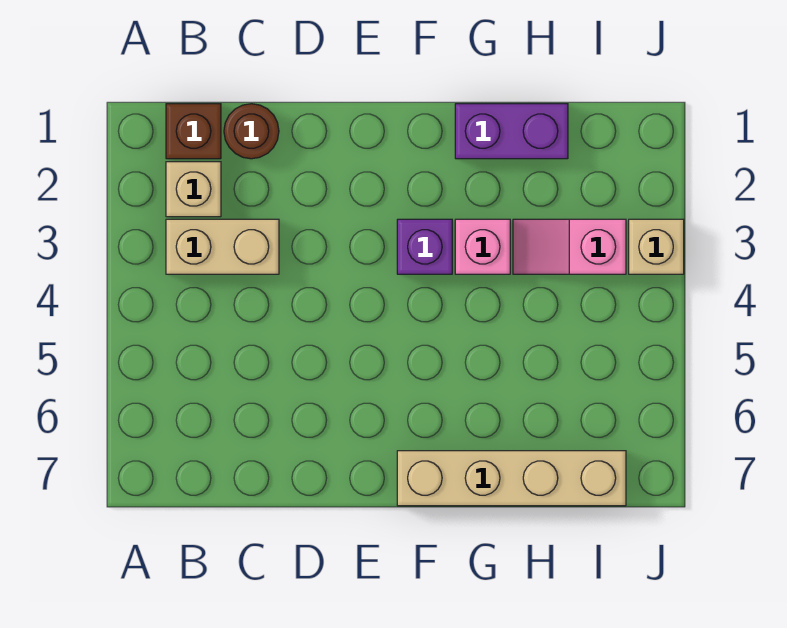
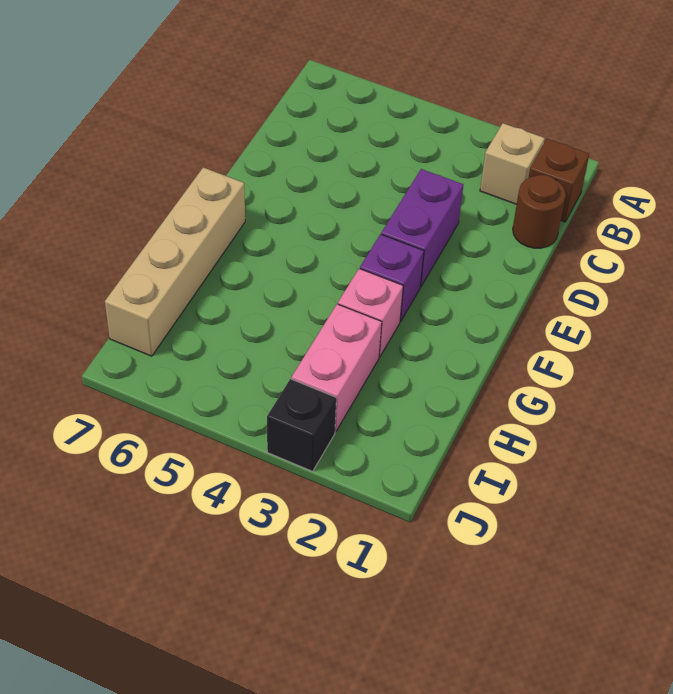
tan brick B3:C3 level 1 -> none
purple brick G1:H1 level 1 -> purple brick D3:E3 level 1
pink slope H3:I3 level 1 top I -> pink brick H3:I3 level 1
tan brick J3 level 1 -> black brick J3 level 1

